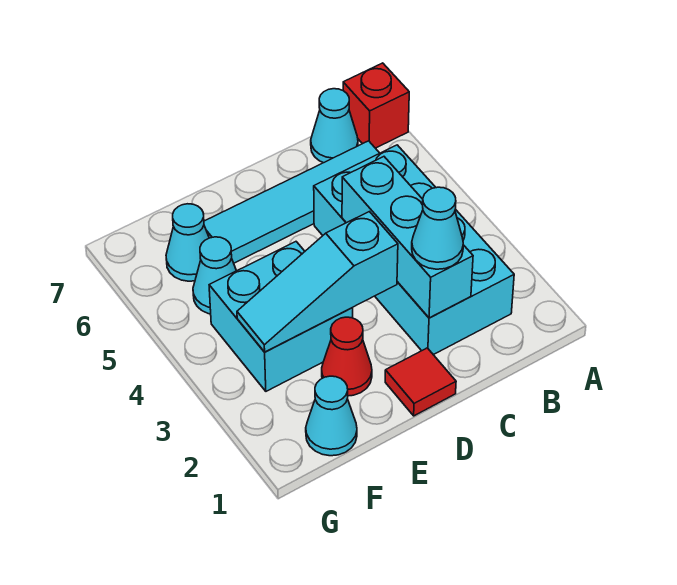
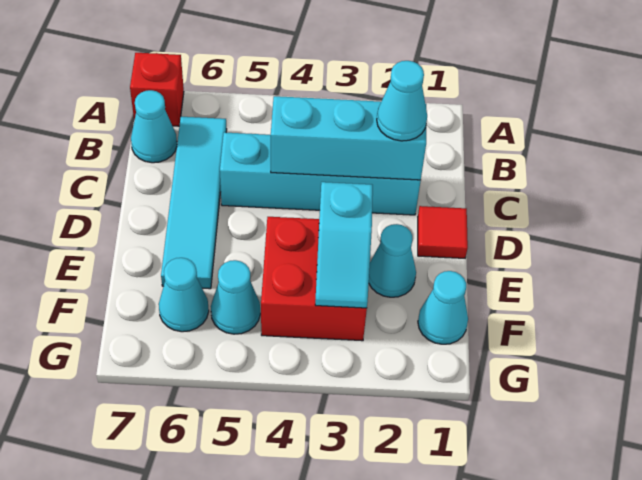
cyan brick B2:C5 level 1 -> cyan brick C2:C5 level 1
cyan slope D3:F3 level 2 top D -> cyan slope E3:F3 level 2 top E
red cone E2 level 1 -> cyan cone E2 level 1
cyan brick E3:F4 level 1 -> red brick E3:F4 level 1

